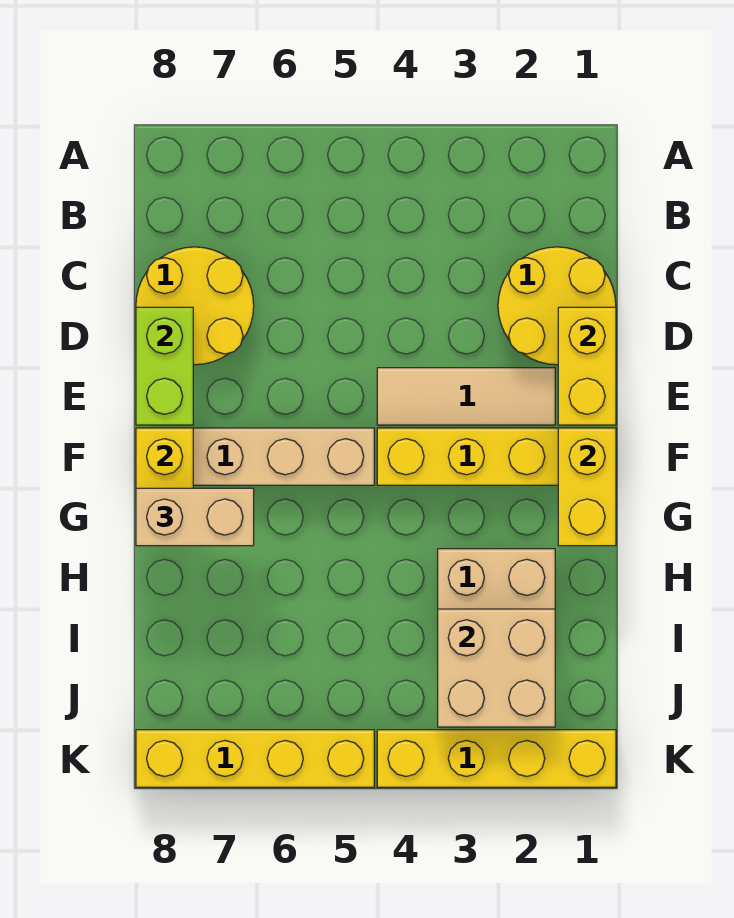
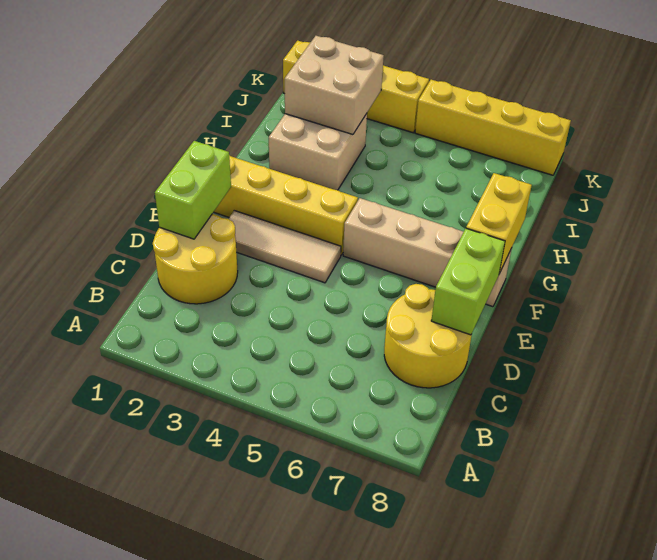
yellow brick D1:E1 level 2 -> lime brick D1:E1 level 2
yellow brick F1:G1 level 2 -> none
tan brick G7:G8 level 3 -> none

